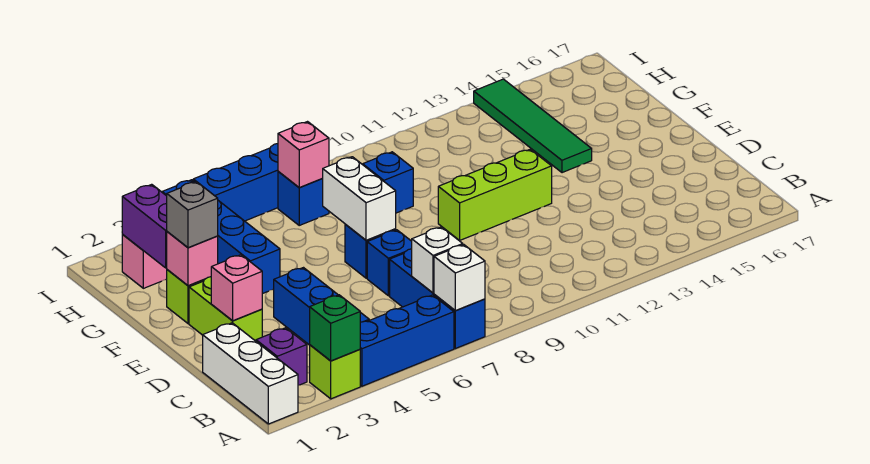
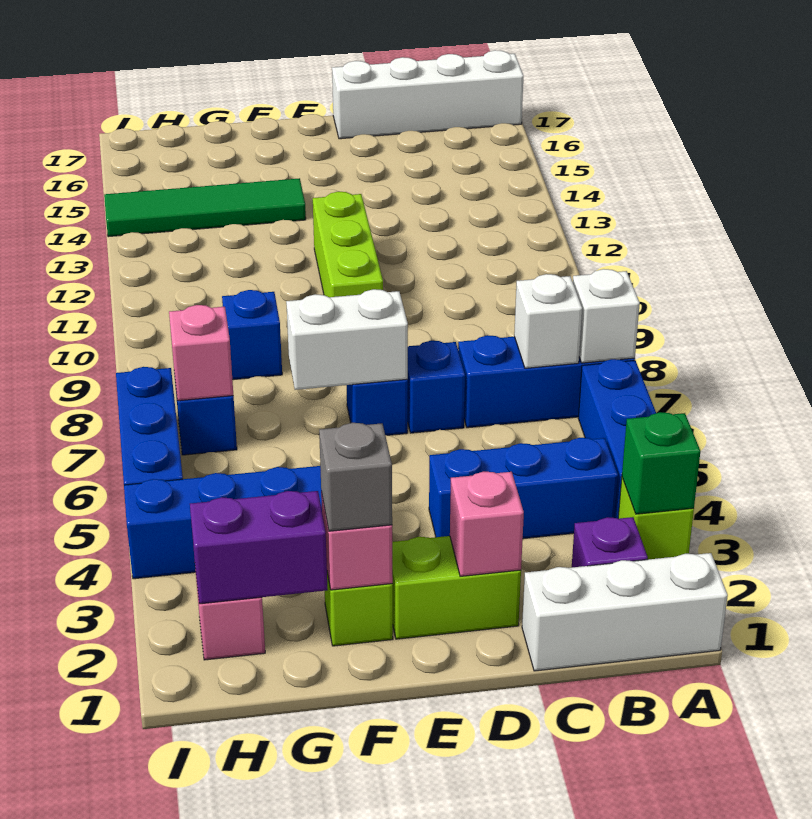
none -> white brick A17:D17 level 1

